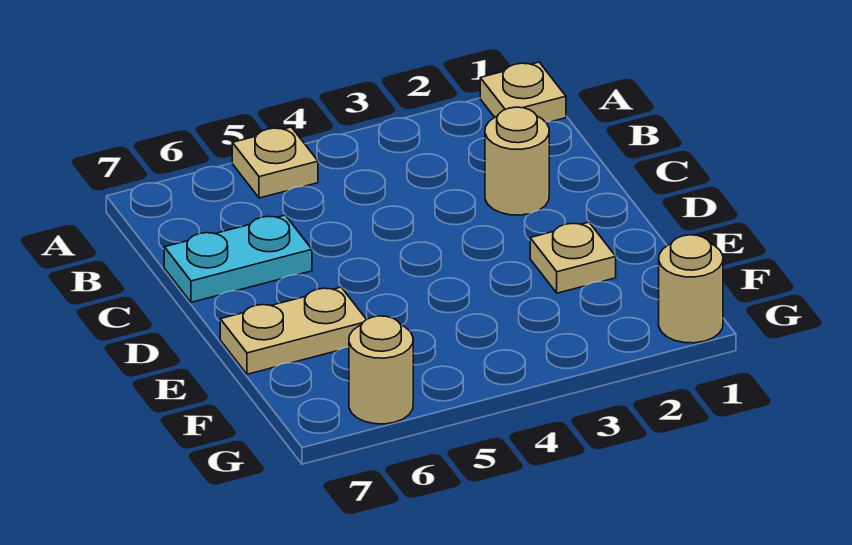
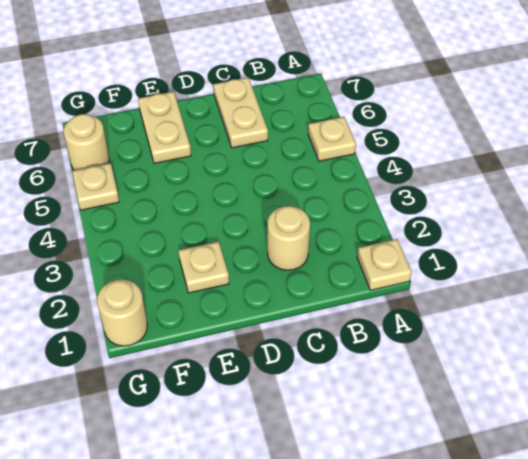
cyan plate C6:C7 level 1 -> tan plate C6:C7 level 1
none -> tan plate G5 level 1

